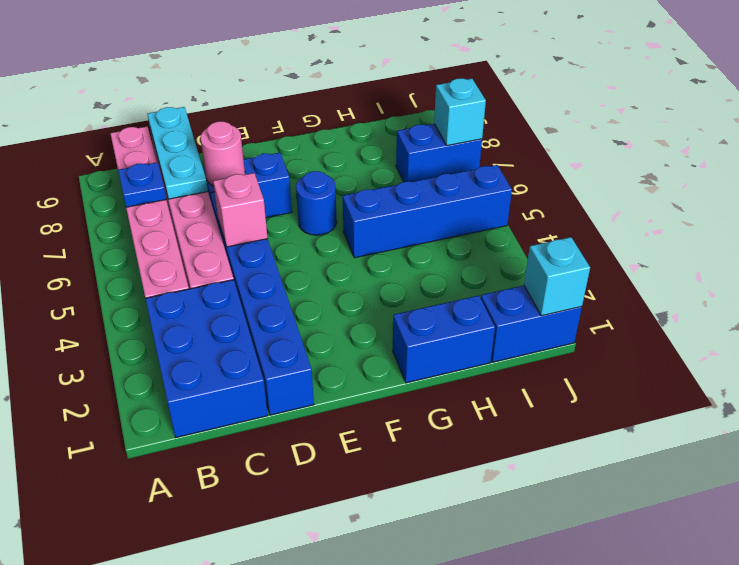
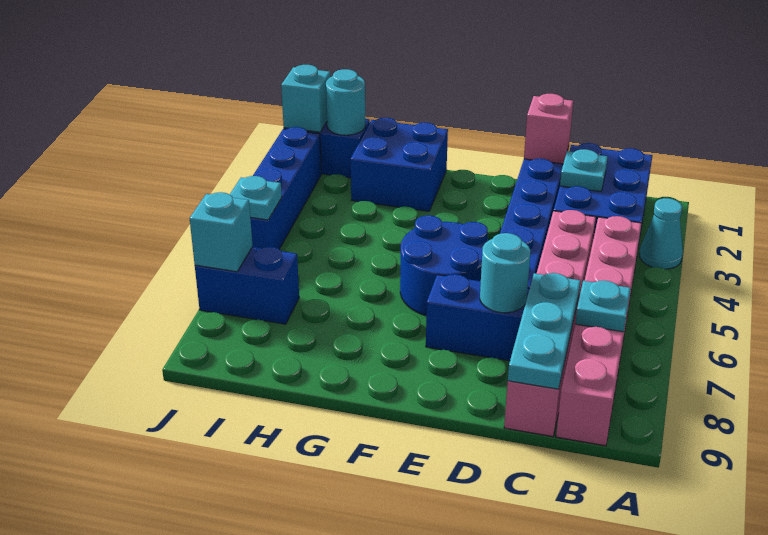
none -> cyan cone A3 level 1
blue plate B7 level 2 -> cyan plate B7 level 2
none -> cyan plate C2 level 2
pink brick D5 level 2 -> pink brick D1 level 2
pink round brick D7 level 2 -> cyan round brick D7 level 2
blue round brick F6 level 1 -> blue round brick E5:F6 level 1
blue brick G1:H1 level 1 -> blue brick G1:H2 level 1
blue brick G5:J5 level 1 -> blue brick J2:J5 level 1
none -> cyan round brick I1 level 2
none -> cyan plate J5 level 2

